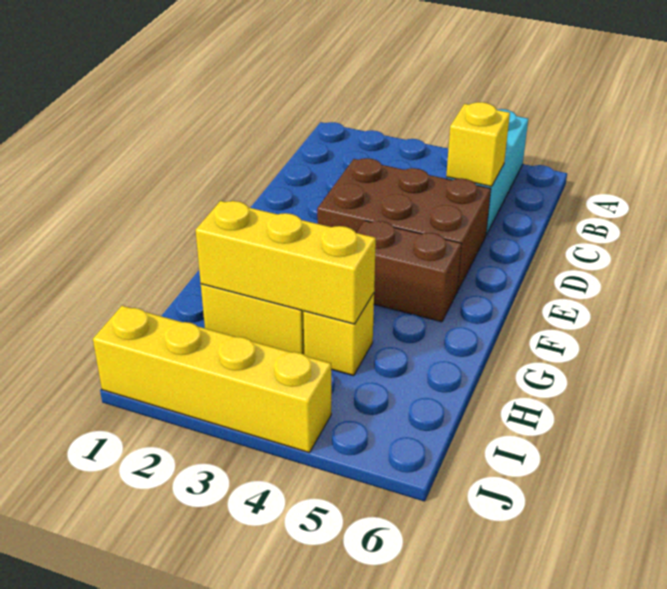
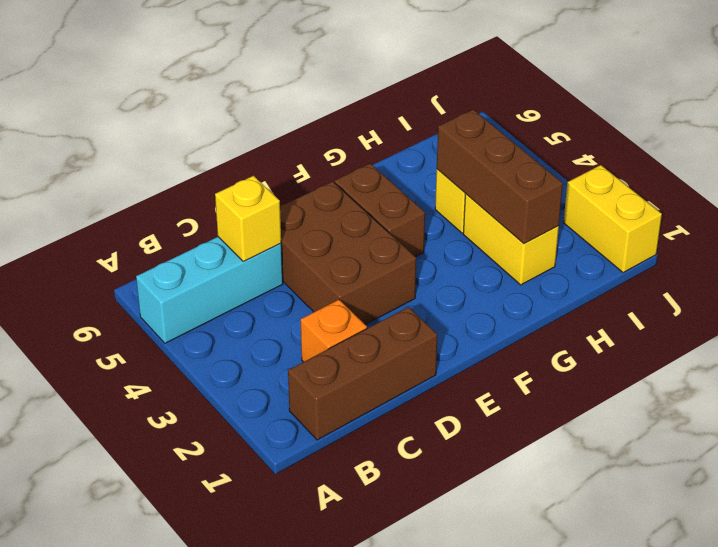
none -> brown brick B1:D1 level 1
none -> orange brick C2 level 1
yellow brick H2:H4 level 2 -> brown brick H2:H4 level 2
yellow brick J1:J4 level 1 -> yellow brick J1:J2 level 1

